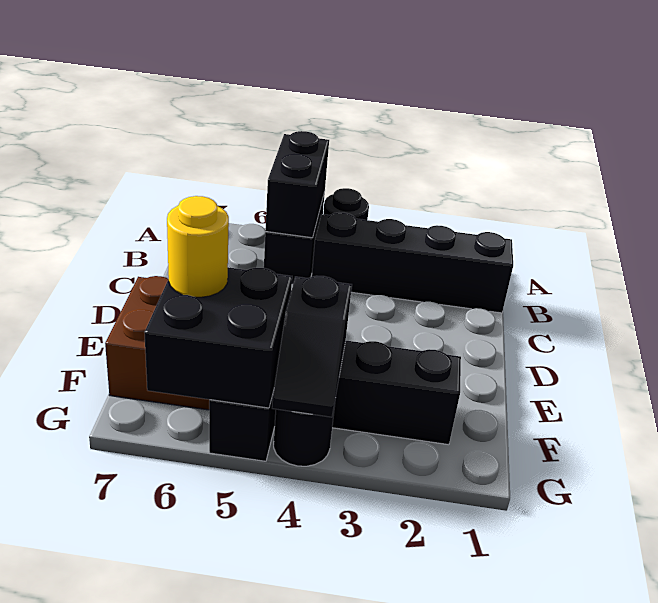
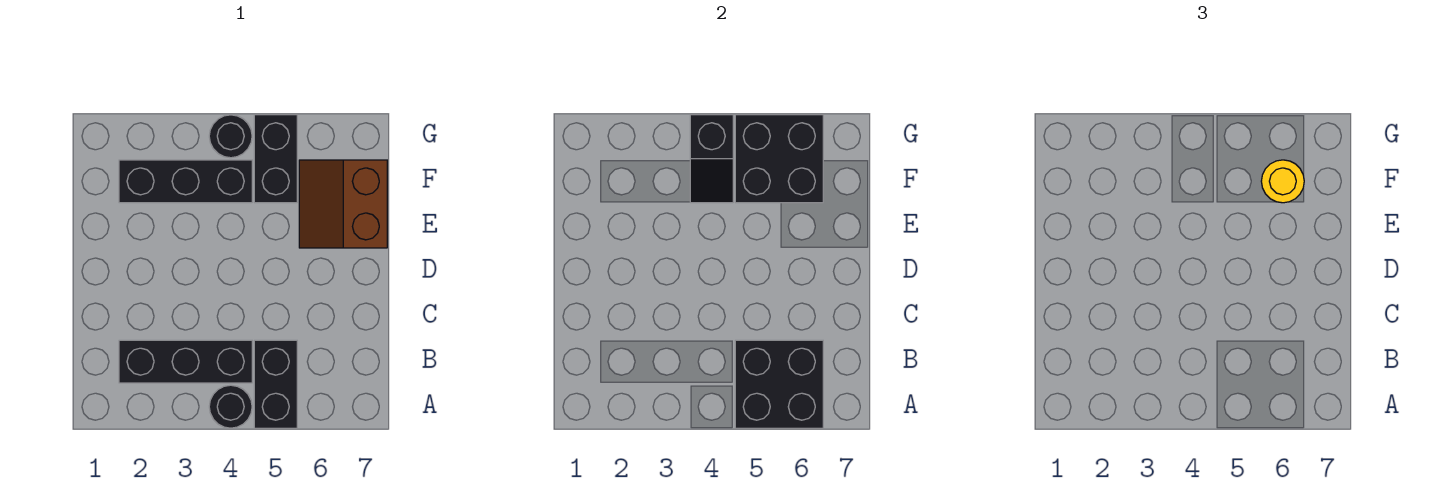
black brick A5:B5 level 2 -> black brick A5:B6 level 2
black brick B1:B4 level 1 -> black brick B2:B4 level 1
black slope F4:G4 level 2 top F -> black slope F4:G4 level 2 top G

